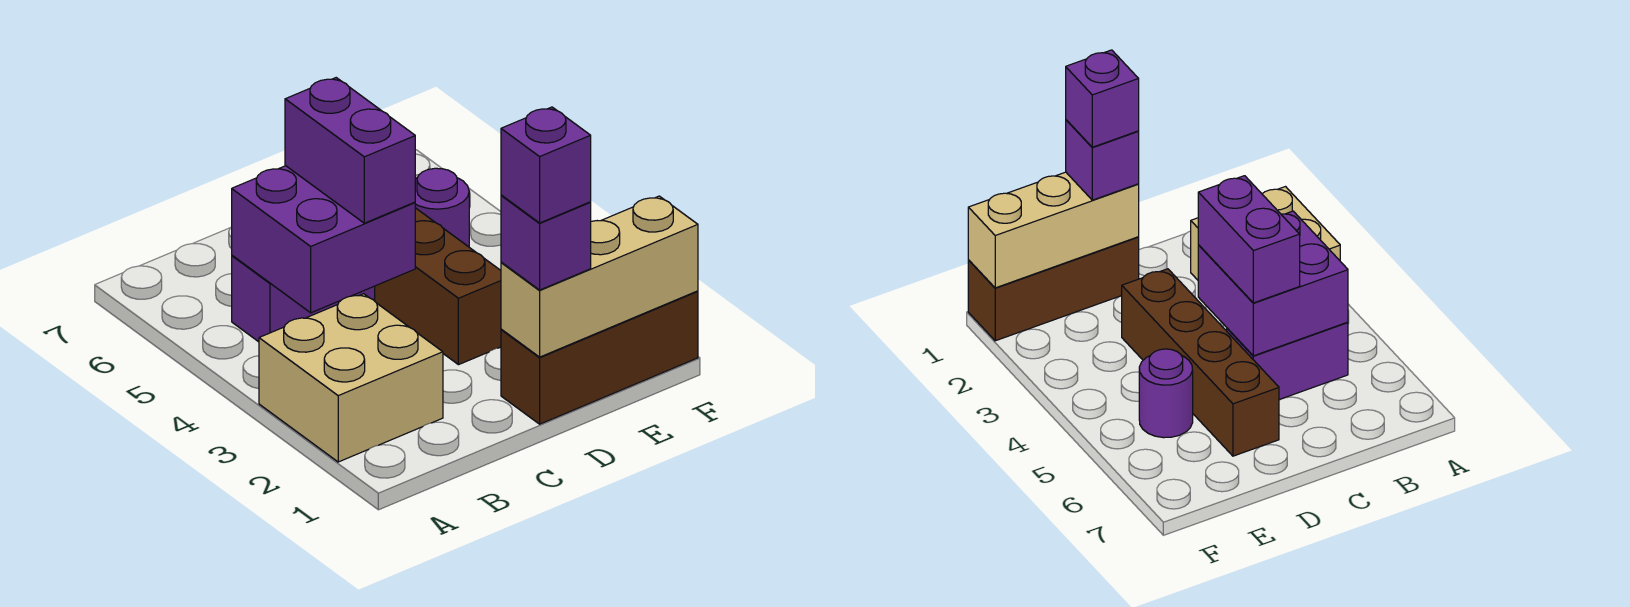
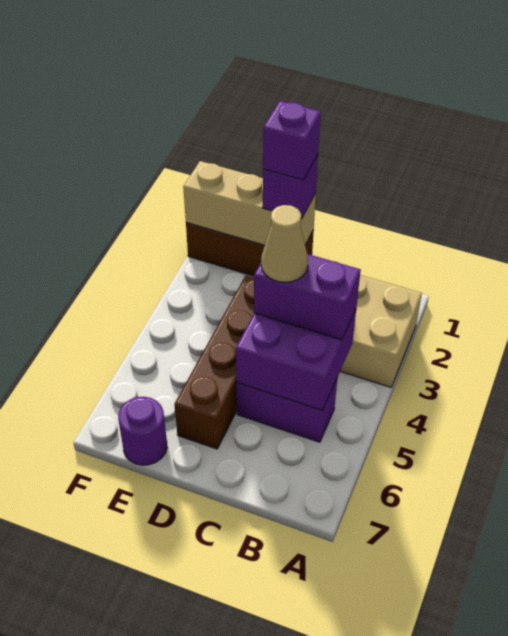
purple brick C4:C5 level 3 -> purple brick B4:C4 level 3
none -> tan cone C4 level 4
purple round brick E5 level 1 -> purple round brick E7 level 1

